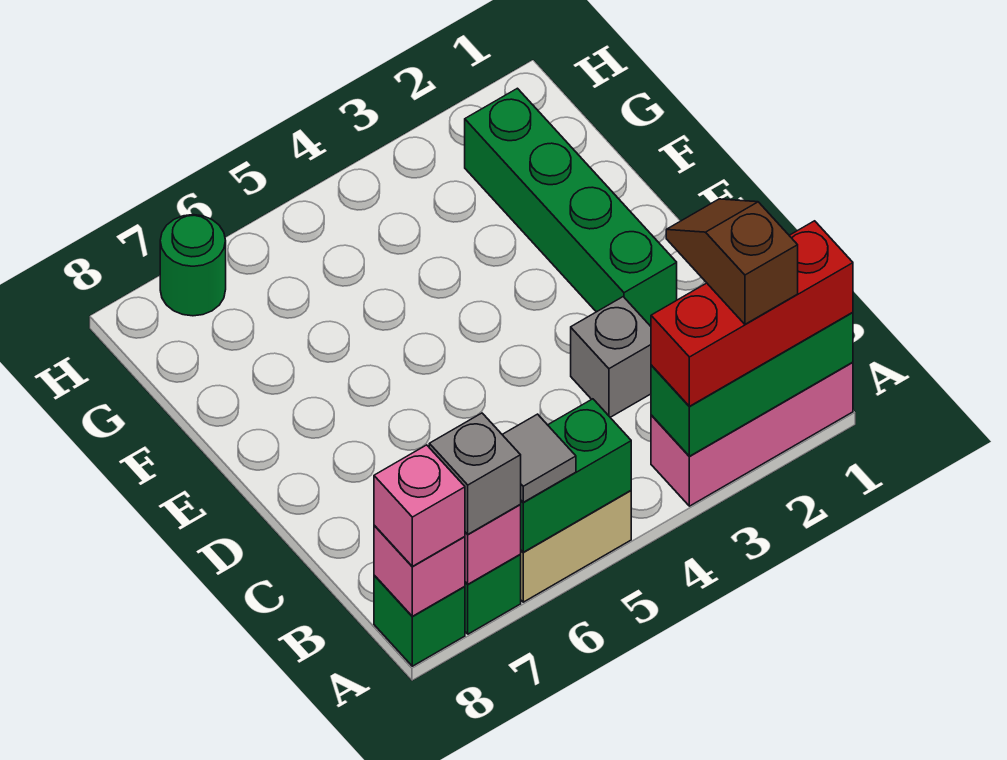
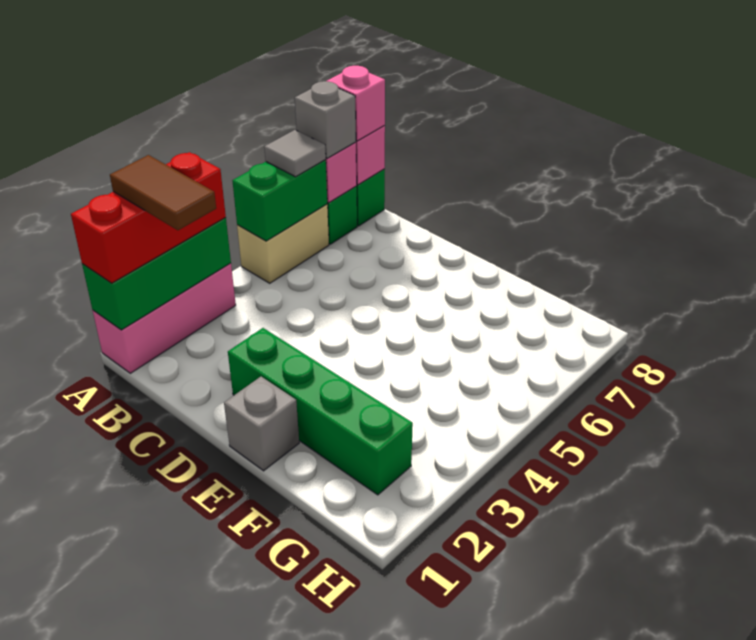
brown slope A2:B2 level 4 top A -> brown tile A2:B2 level 4
grey brick C3 level 1 -> grey brick E1 level 1
green round brick H7 level 1 -> none

